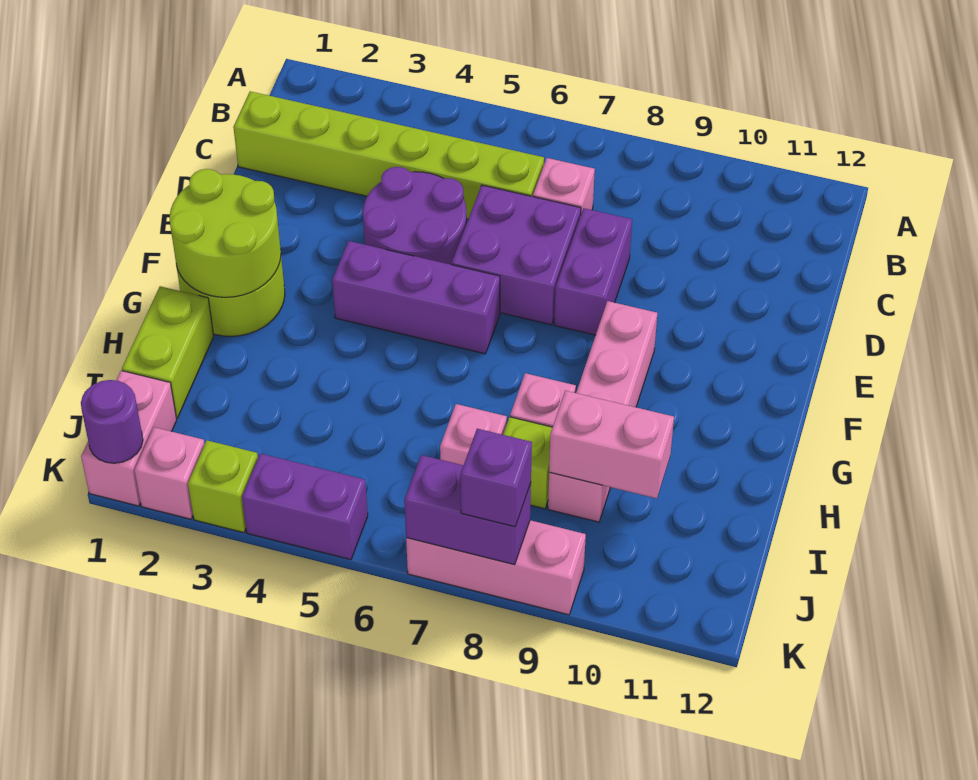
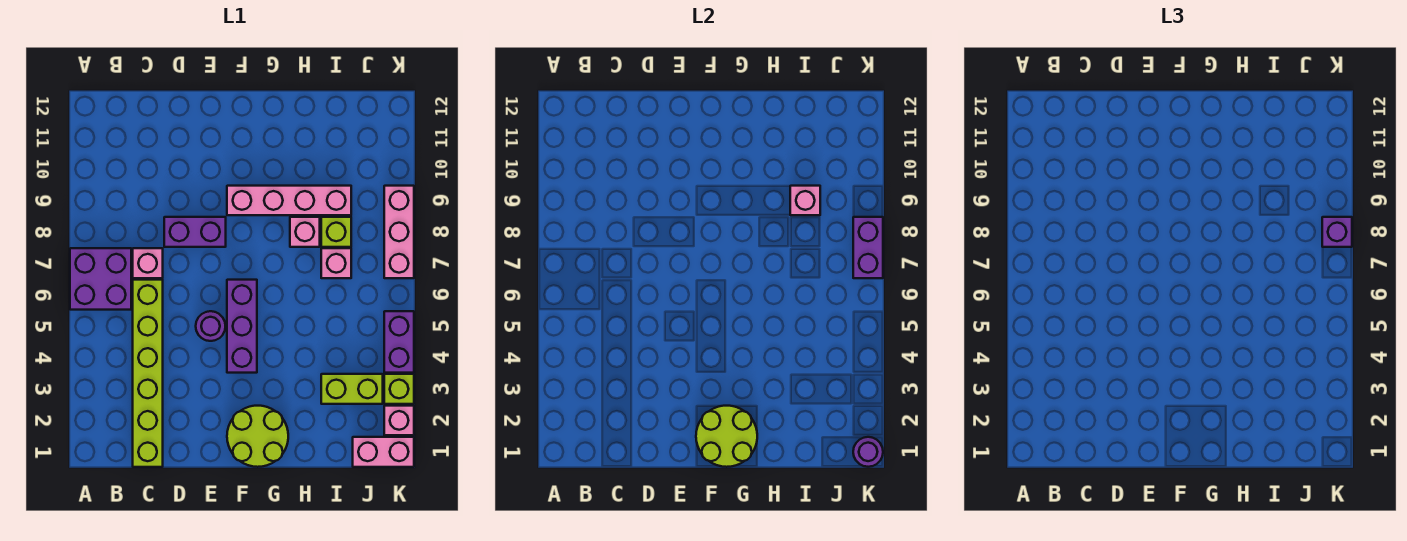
purple round brick D4:E5 level 1 -> purple round brick E5 level 1
purple brick D6:E7 level 1 -> purple brick A6:B7 level 1
lime brick H1:I1 level 1 -> lime brick I3:J3 level 1
pink brick I9:I10 level 2 -> pink brick I9 level 2

